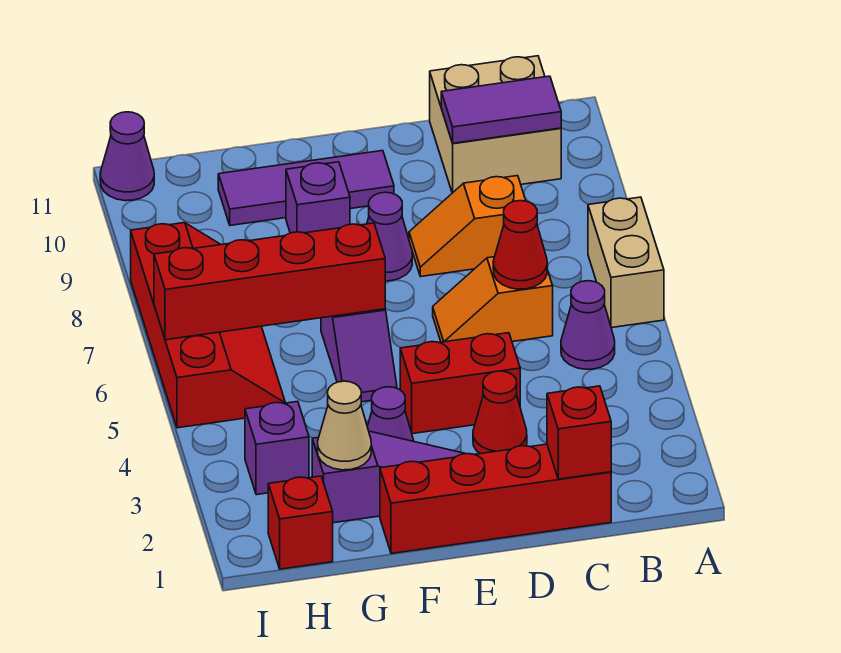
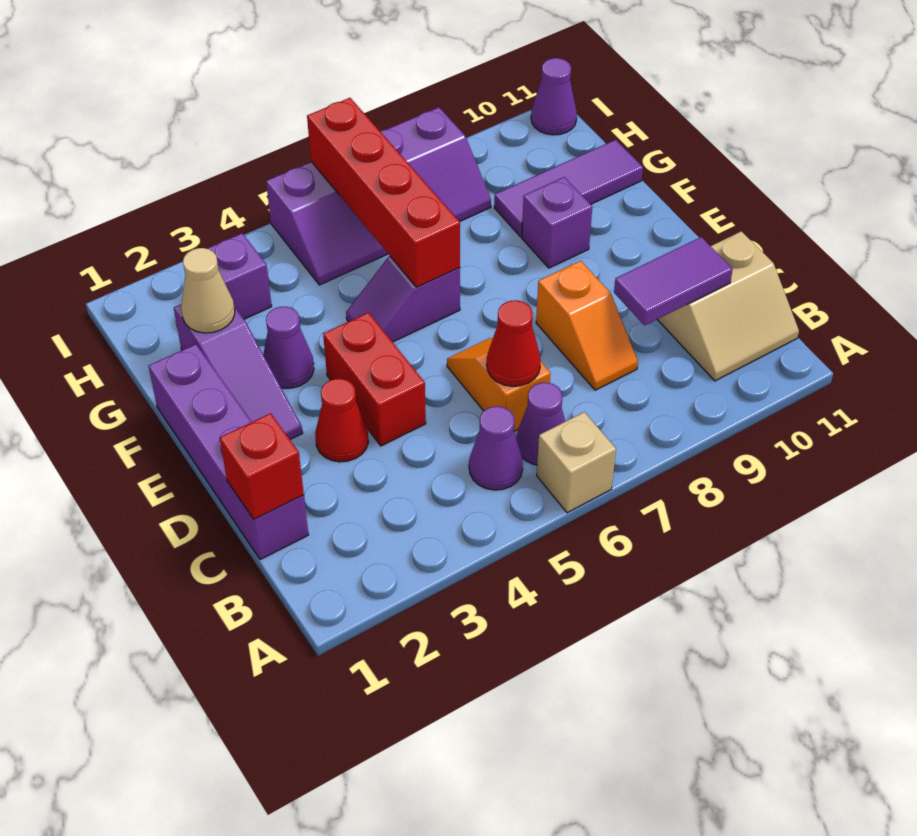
tan brick A6:A7 level 1 -> tan brick A6 level 1
tan brick B10:C11 level 1 -> tan slope B10:C11 level 1 top C
purple tile B10:C10 level 2 -> purple tile C9:C10 level 2
red brick C1:F1 level 1 -> purple brick C1:F1 level 1
orange slope C8:D8 level 1 top C -> orange slope C8:D8 level 1 top D
purple cone E8 level 1 -> purple cone B6 level 1
purple tile E10:G10 level 1 -> purple tile G9:G11 level 1
red brick H1 level 1 -> none
red slope H5:I8 level 1 top I -> purple slope H5:I8 level 1 top I

